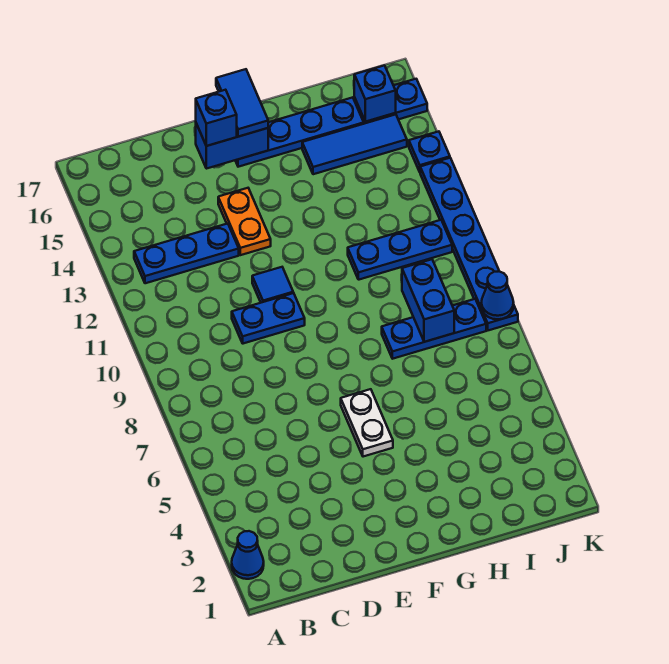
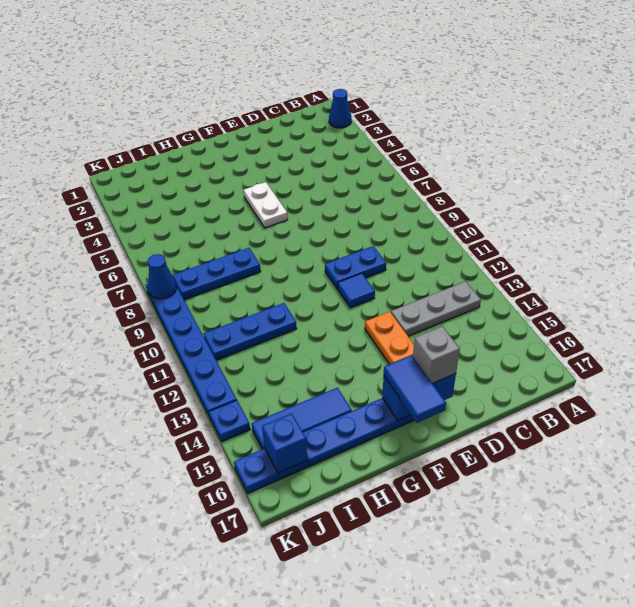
blue plate B13:D13 level 1 -> grey plate B13:D13 level 1
blue brick E16 level 3 -> grey brick E16 level 3
blue brick I8:I9 level 2 -> none

